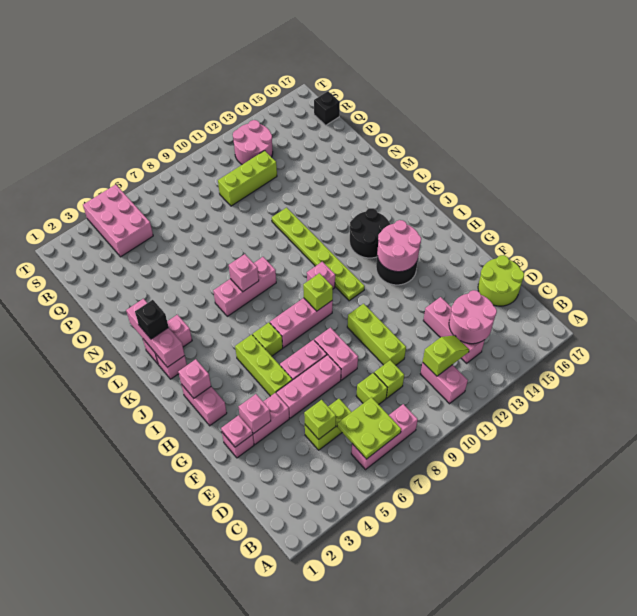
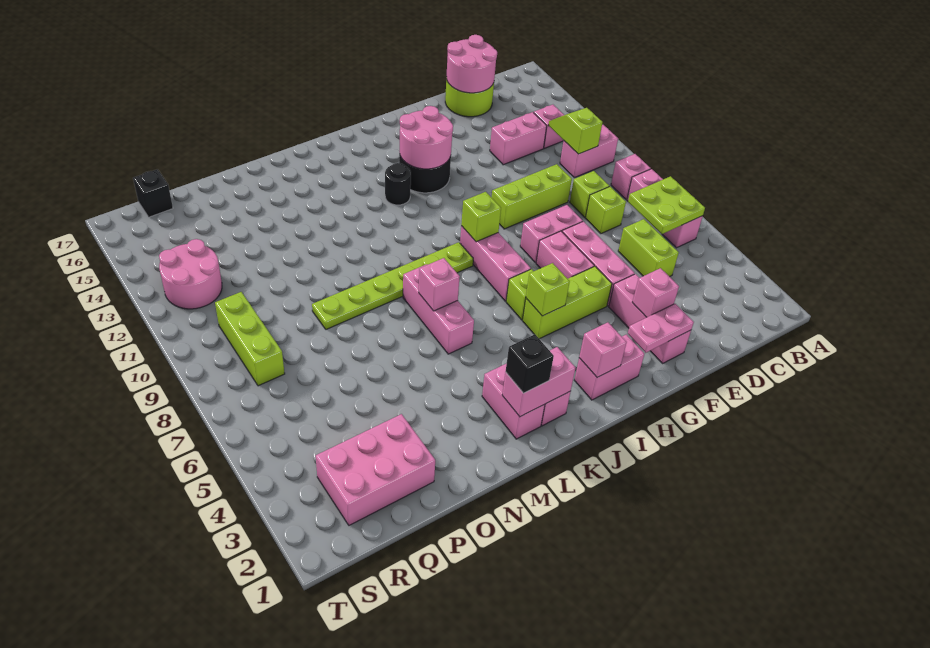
pink round brick C13:D14 level 2 -> pink round brick D16:E17 level 2
lime brick D5 level 2 -> lime brick I5 level 2
pink plate F2 level 2 -> pink plate F2:G2 level 2
lime plate I11:N11 level 1 -> lime plate J9:O9 level 1
pink brick J10 level 1 -> pink brick B9 level 1
black round brick J13:K14 level 1 -> black round brick J13 level 1
pink brick K2:M2 level 2 -> pink brick K2:L2 level 2
lime brick Q10:Q12 level 1 -> lime brick R8:R10 level 1
pink brick R4:T5 level 1 -> pink brick P2:R3 level 1

